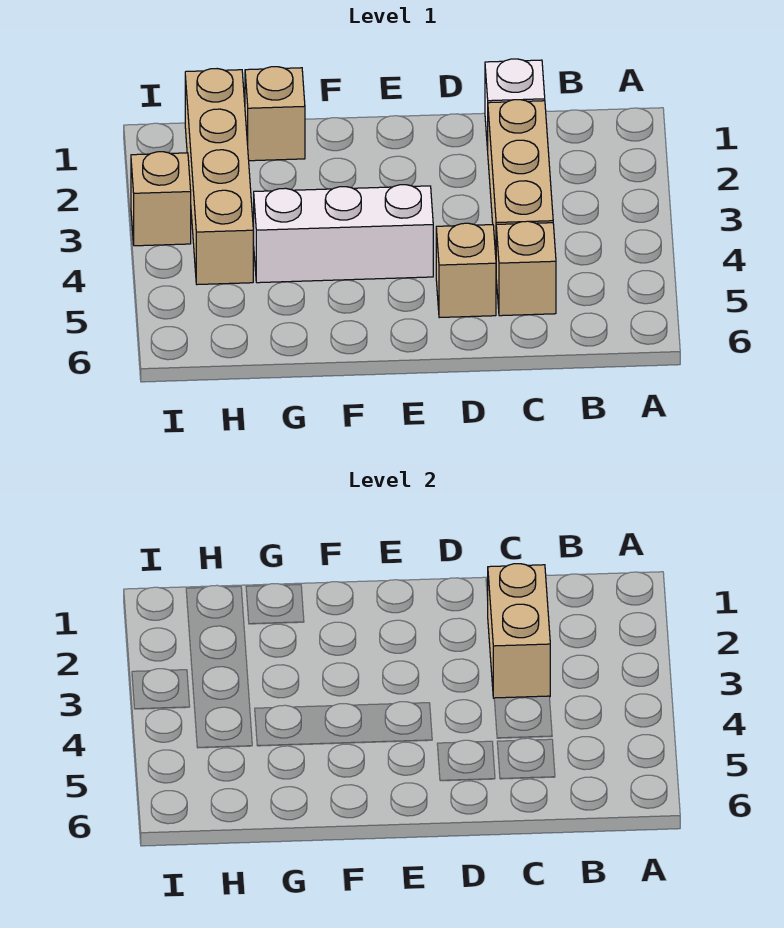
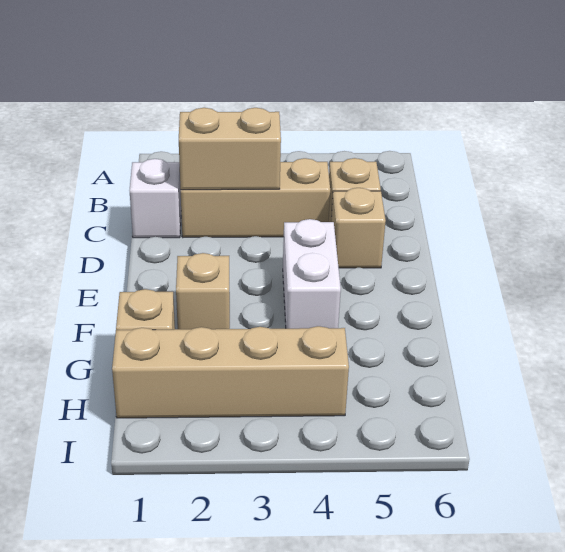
white brick E4:G4 level 1 -> white brick E4:F4 level 1
tan brick I3 level 1 -> tan brick F2 level 1

